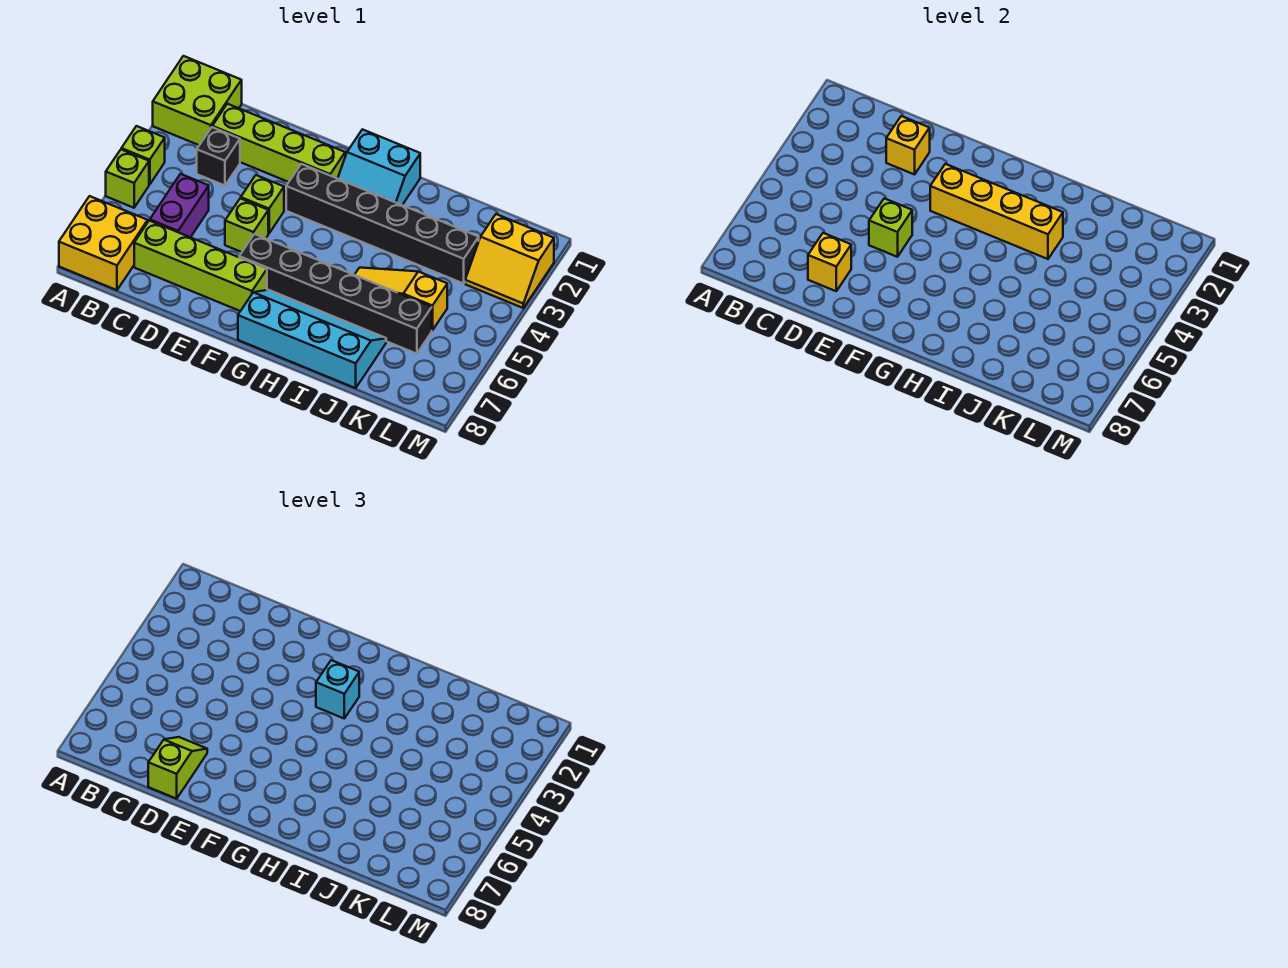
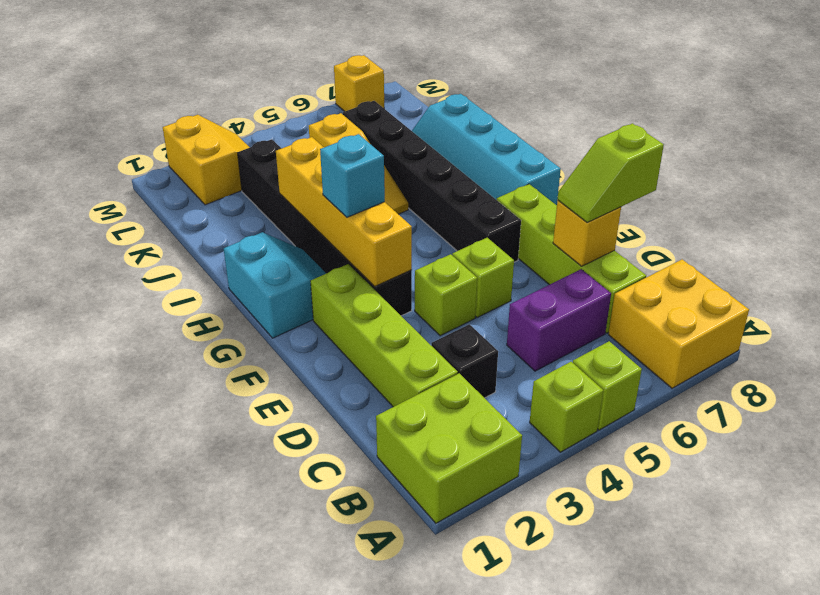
yellow brick D2 level 2 -> yellow brick M7 level 1
lime brick E5 level 2 -> none

